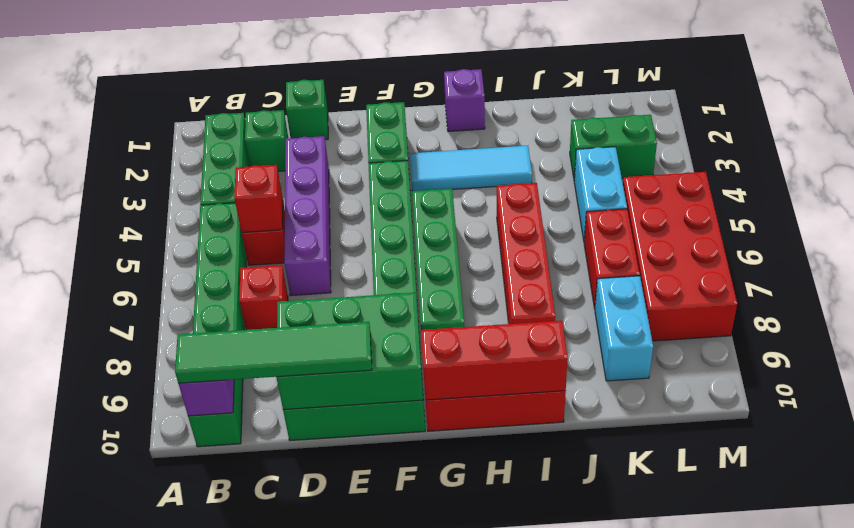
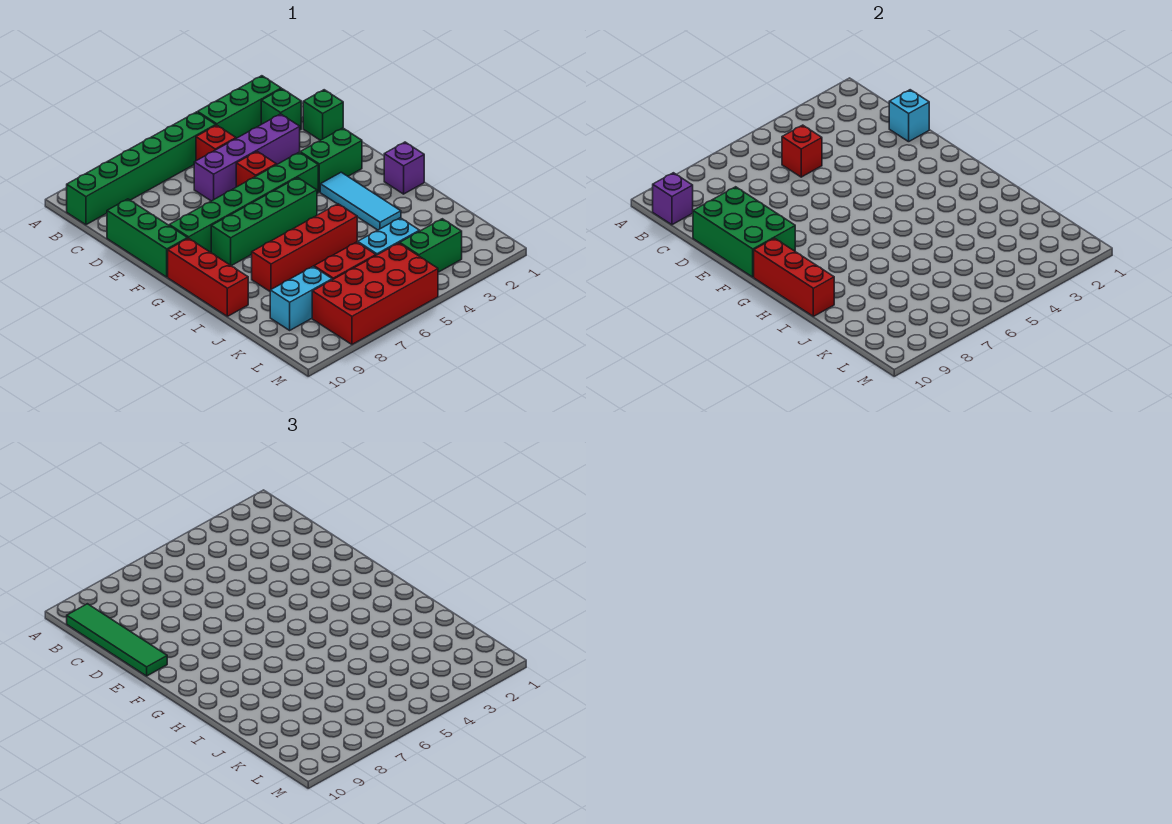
red brick C7 level 1 -> red brick E5 level 1
none -> cyan brick D1 level 2
green brick K3:L3 level 1 -> green brick L3:L4 level 1

